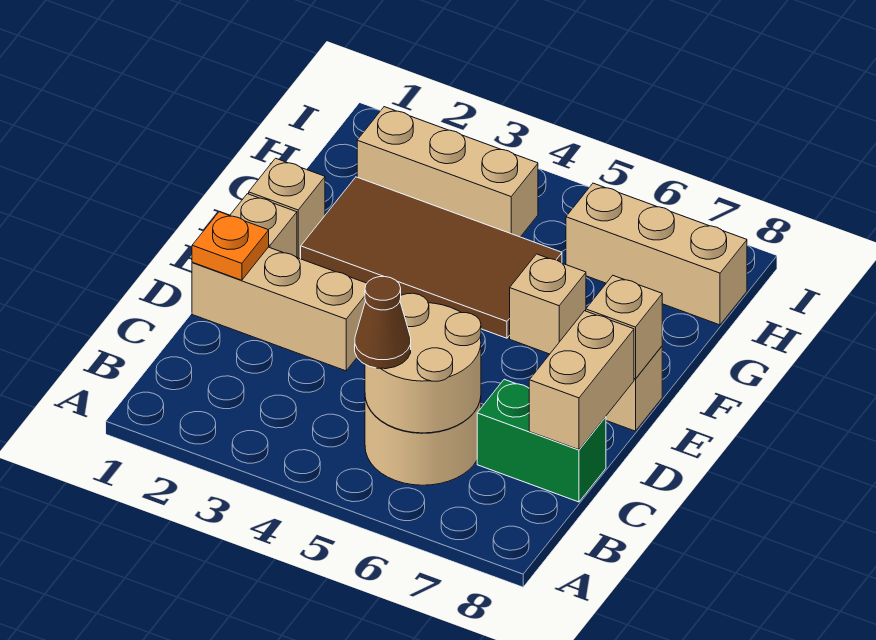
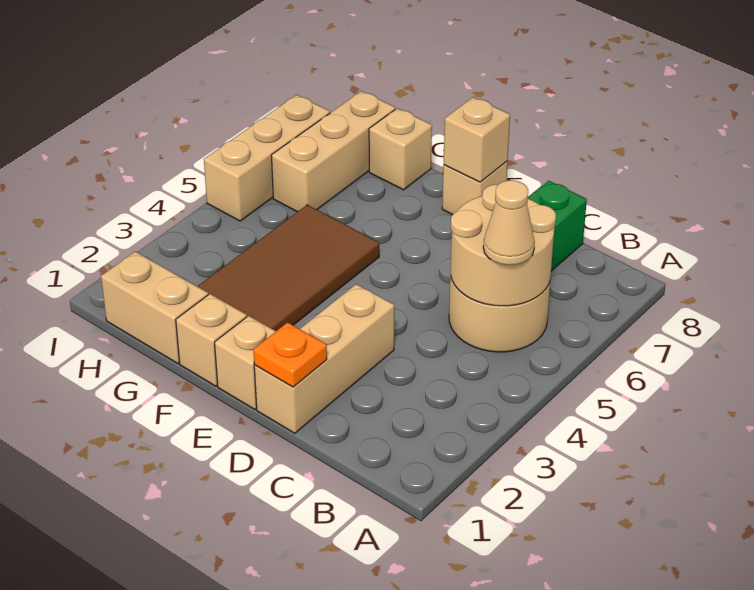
brown cone B5 level 3 -> tan cone B5 level 3
tan brick C8:D8 level 2 -> tan brick G1:H1 level 1
tan brick F6 level 1 -> tan brick G8 level 1
tan brick H2:H4 level 1 -> tan brick I5:I7 level 1

